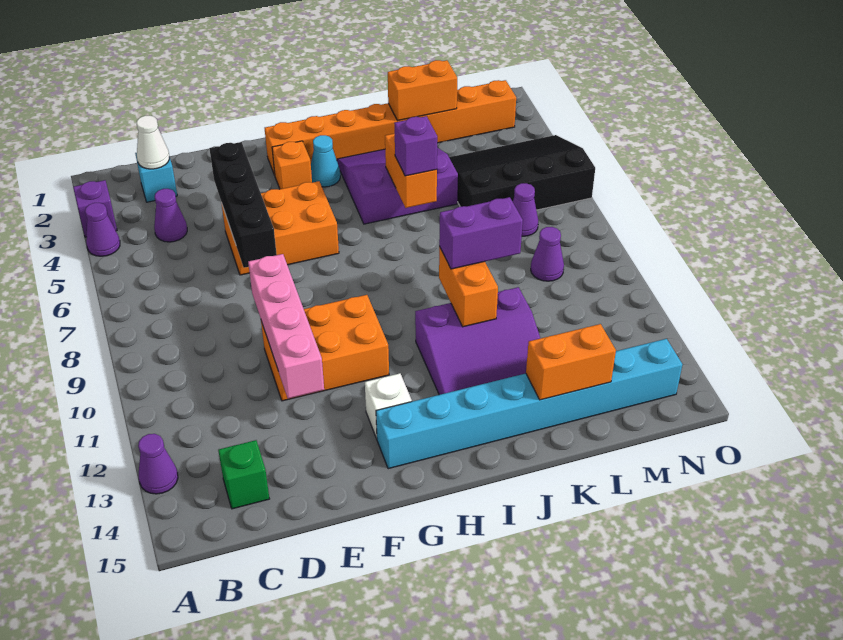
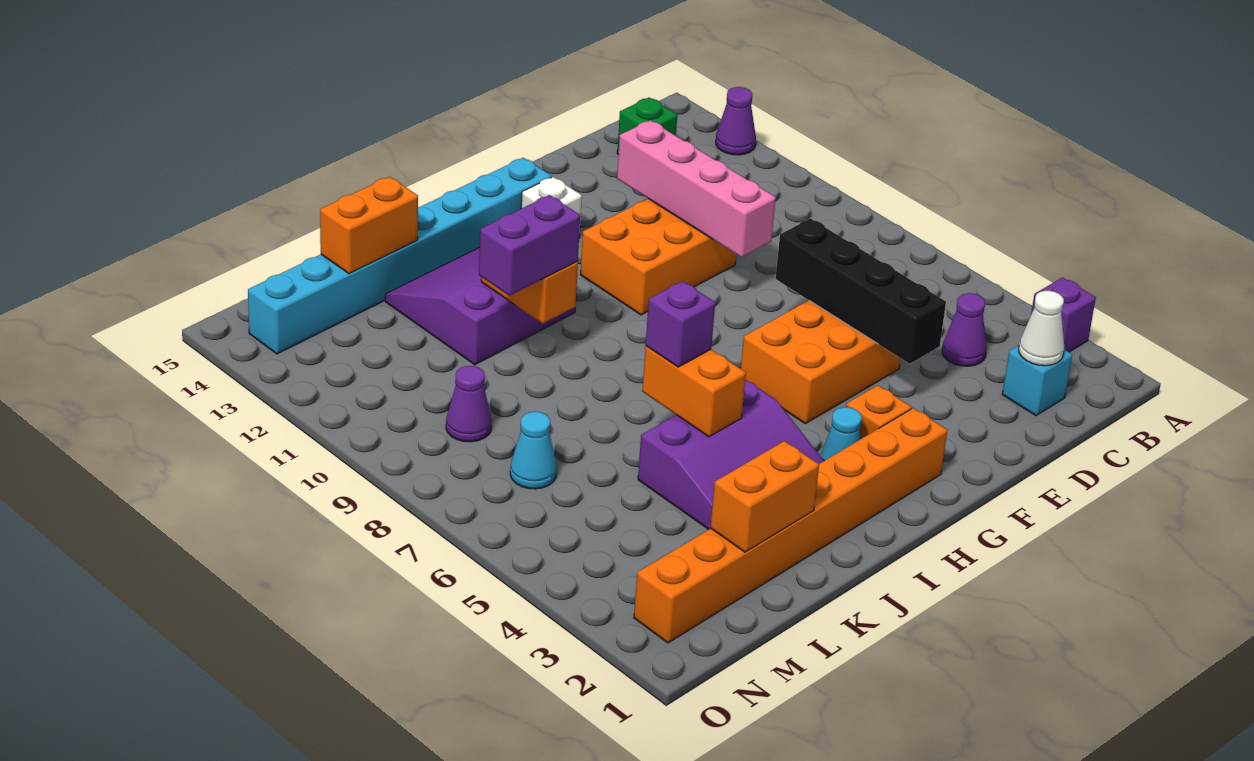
purple cone A4 level 1 -> none
black slope L4:O6 level 1 top 6 -> none
purple cone M7 level 1 -> cyan cone M7 level 1

